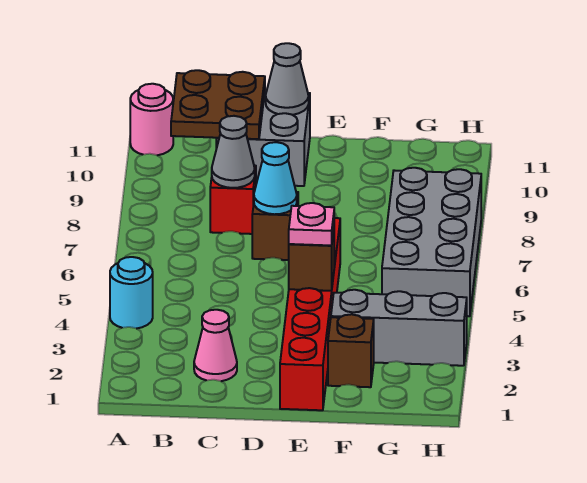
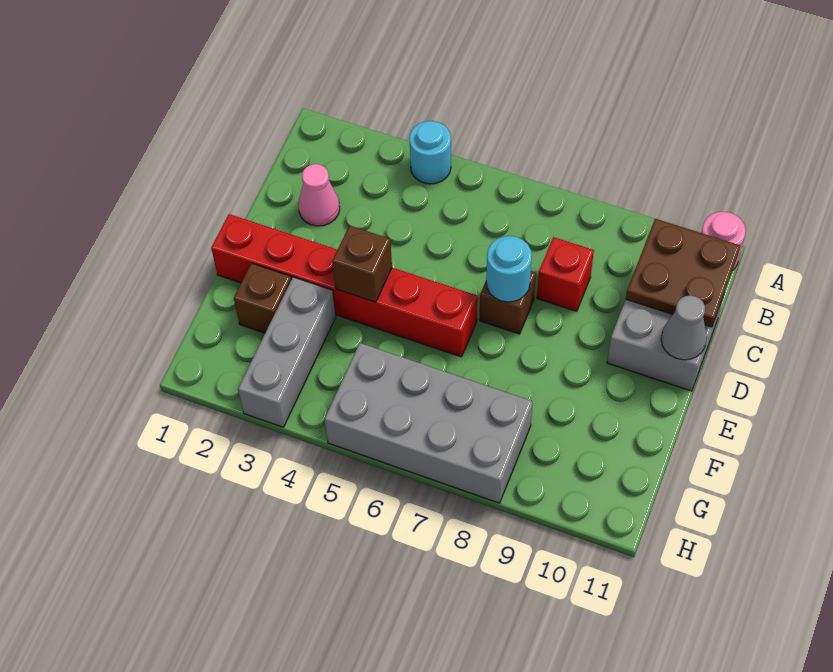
grey cone C8 level 2 -> none
cyan cone D7 level 2 -> cyan round brick D7 level 2
pink plate E4 level 3 -> none

